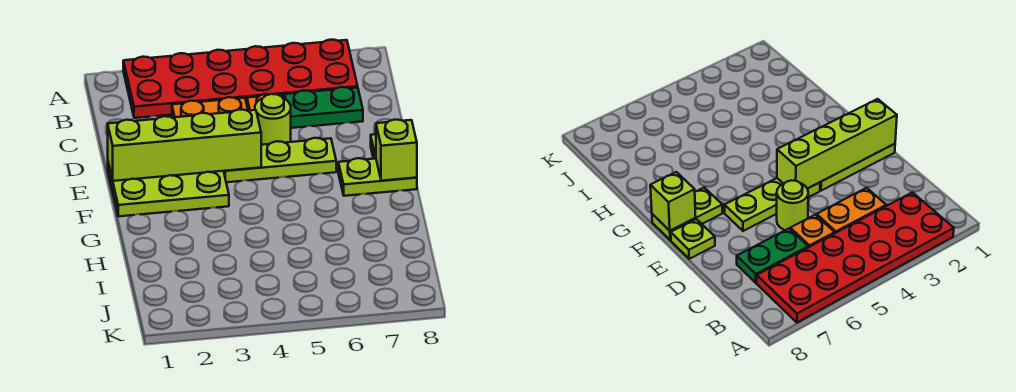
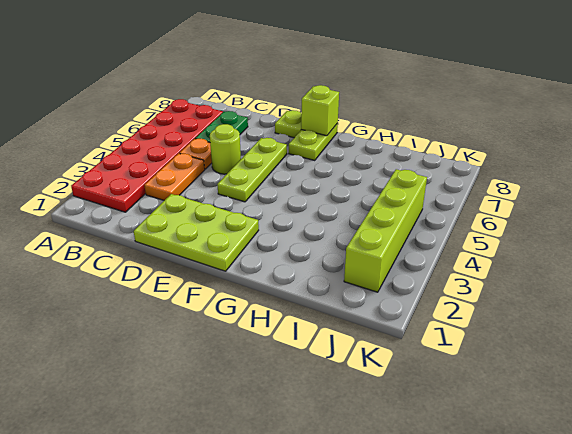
lime plate E1:F3 level 1 -> lime plate D1:F2 level 1
lime brick E1:E4 level 2 -> lime brick J2:J5 level 1

